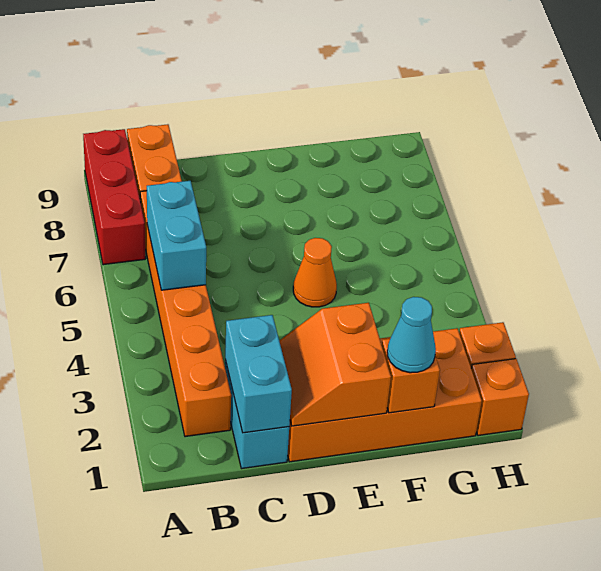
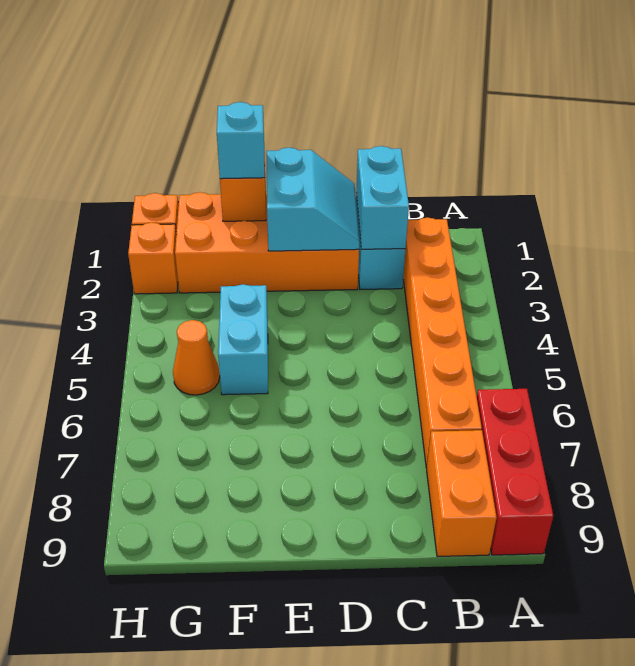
cyan brick B5:B6 level 2 -> cyan brick F4:F5 level 1
orange slope D1:E2 level 2 top E -> cyan slope D1:E2 level 2 top E
orange cone E5 level 1 -> orange cone G5 level 1
cyan cone F1 level 3 -> cyan brick F1 level 3

